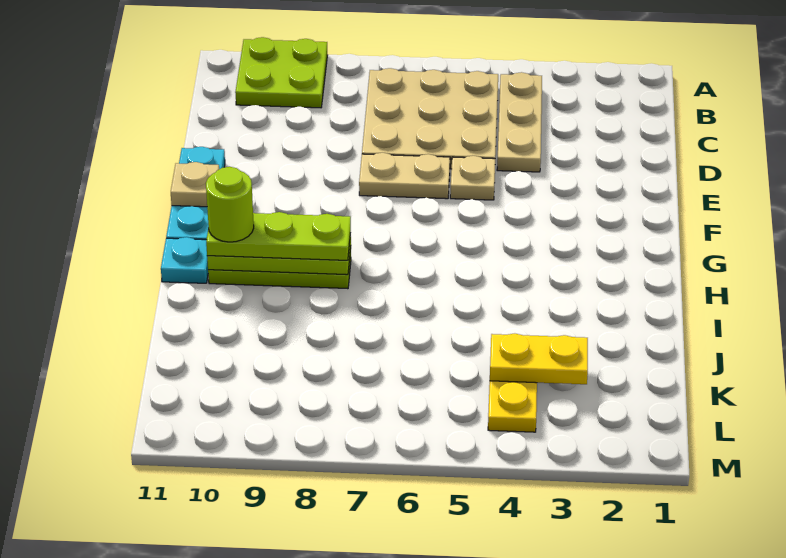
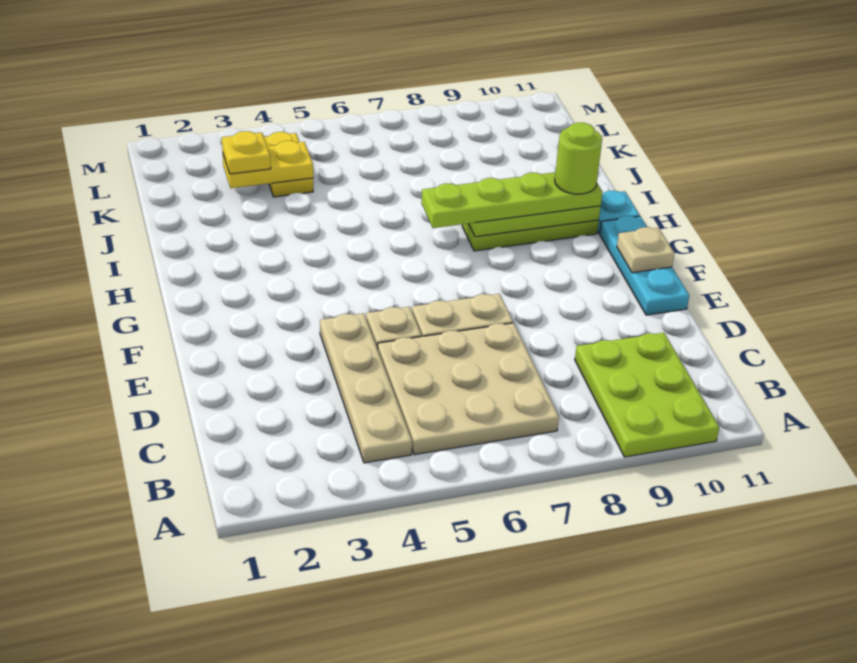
lime plate A9:B10 level 1 -> lime plate A9:C10 level 1
tan plate B4:D4 level 1 -> tan plate B4:E4 level 1
lime plate H8:H10 level 3 -> lime plate H7:H10 level 3
none -> yellow plate K3 level 3

